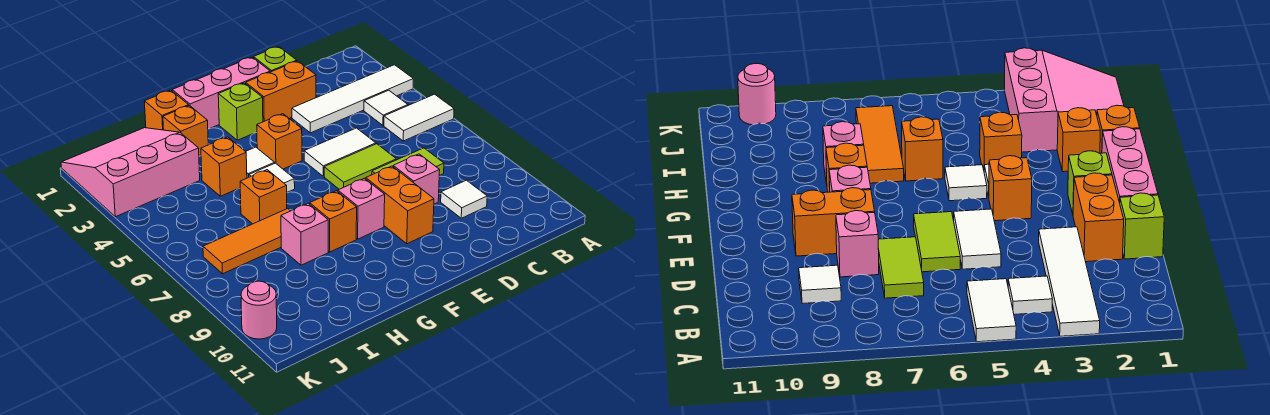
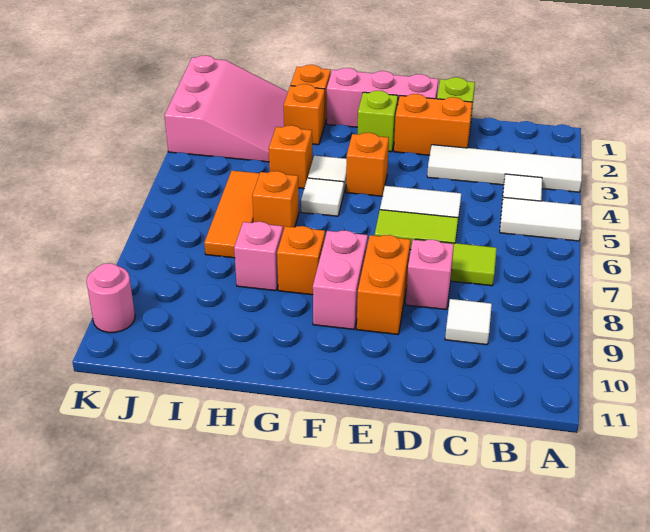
pink brick F8 level 1 -> pink brick F8:F9 level 1
orange tile H7:J7 level 1 -> orange tile I5:I7 level 1
pink slope I1:K3 level 1 top 3 -> pink slope I1:K3 level 1 top K

